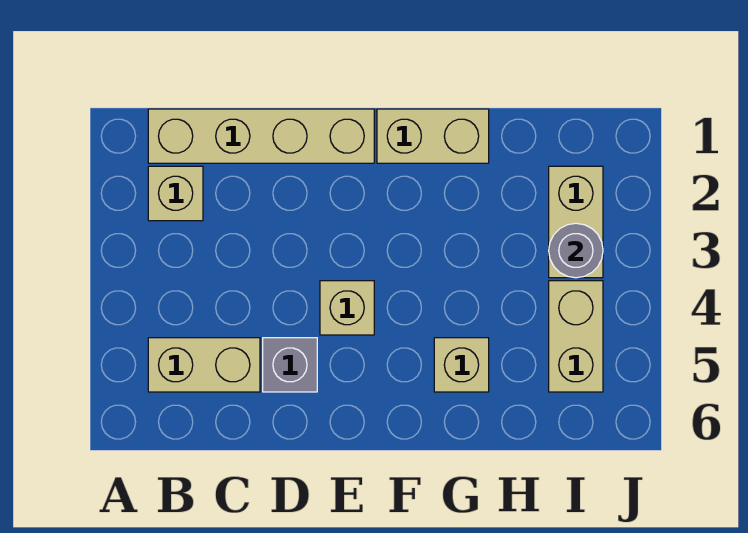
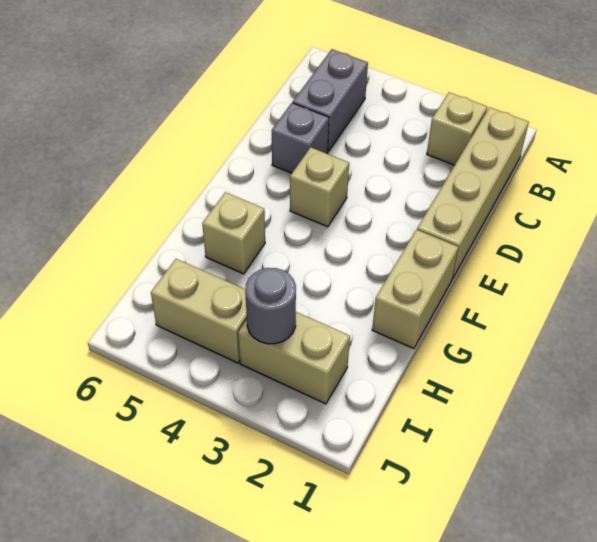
tan brick B5:C5 level 1 -> grey brick B5:C5 level 1

